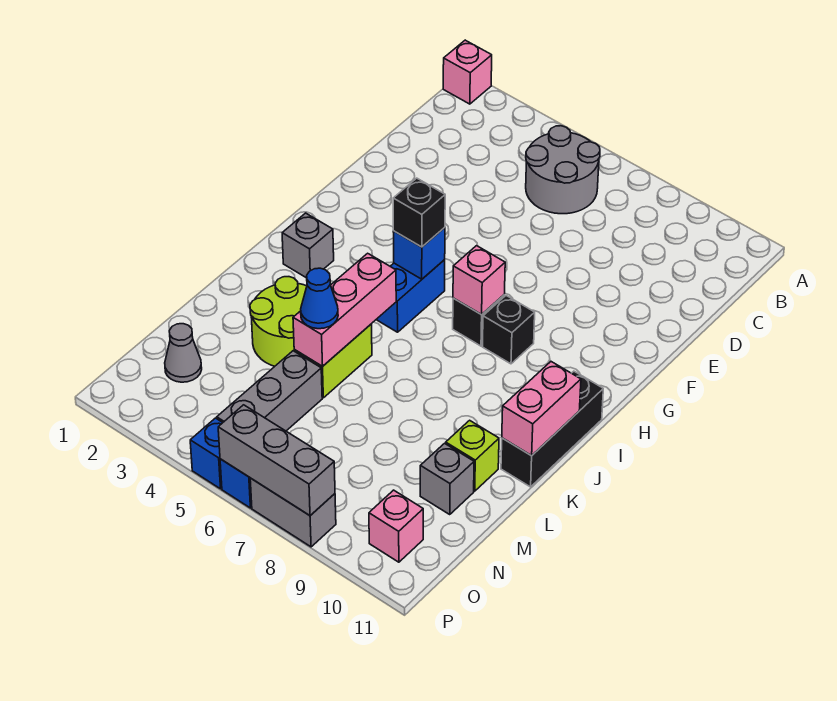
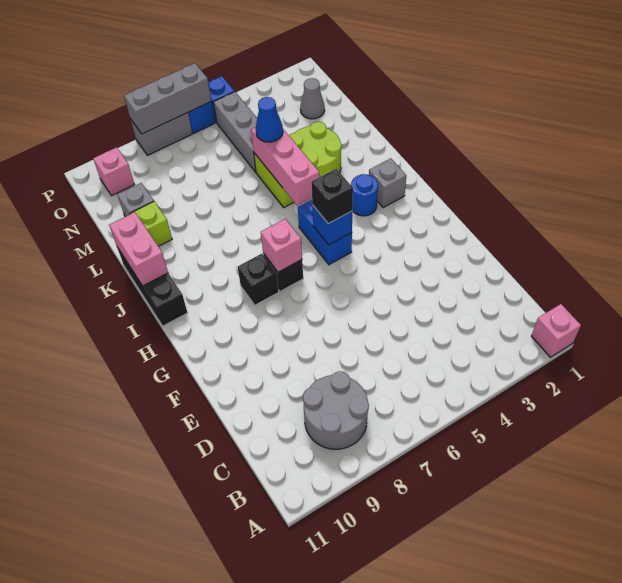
grey round brick B5:C6 level 1 -> grey round brick B8:C9 level 1
none -> blue round brick I3 level 1

